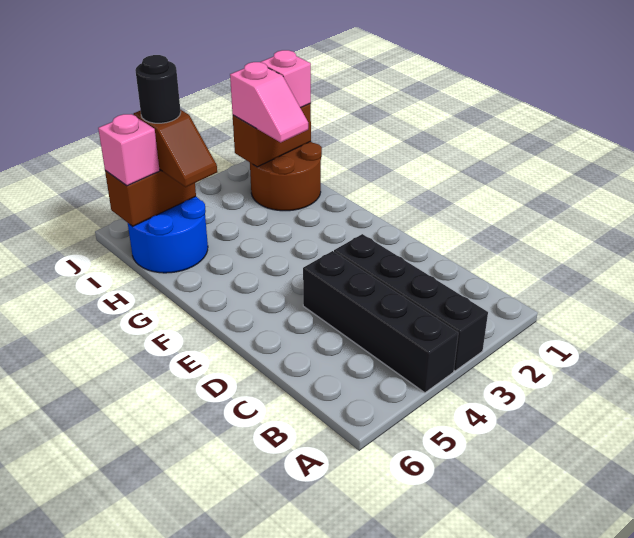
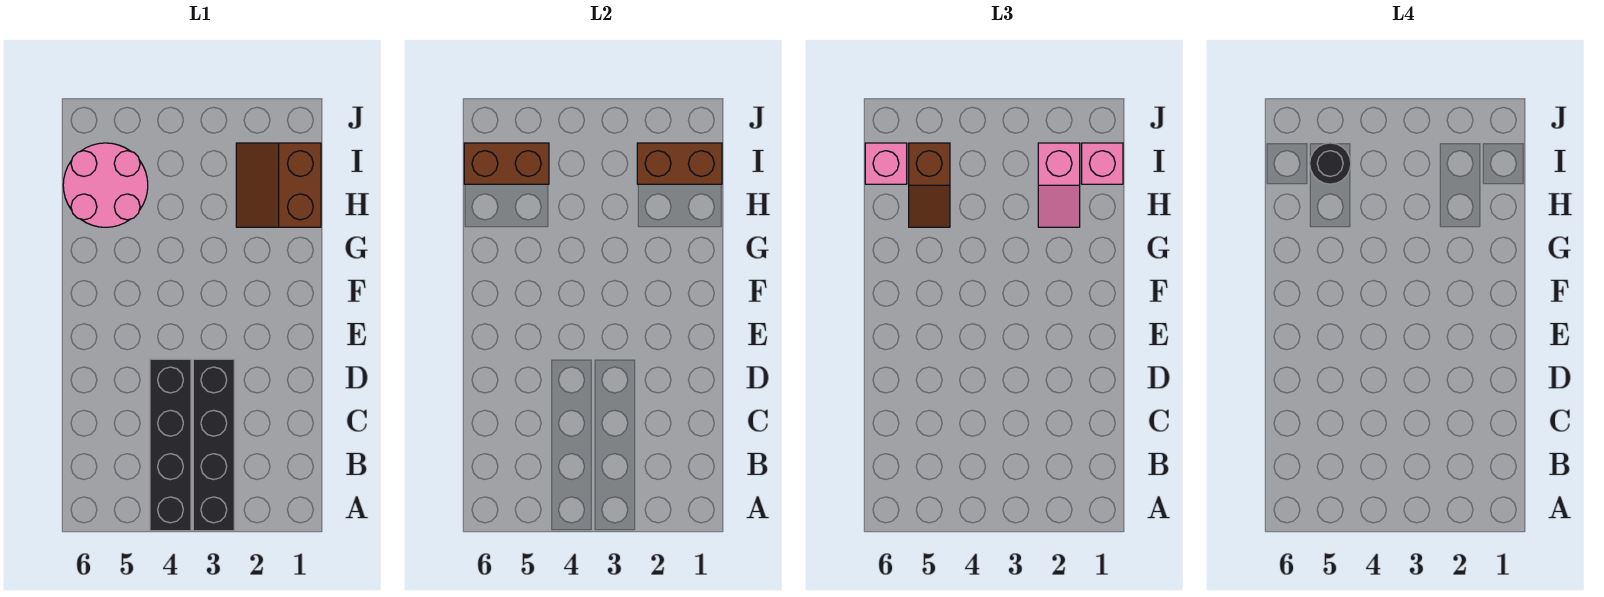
brown round brick H1:I2 level 1 -> brown slope H1:I2 level 1 top 1
blue round brick H5:I6 level 1 -> pink round brick H5:I6 level 1

